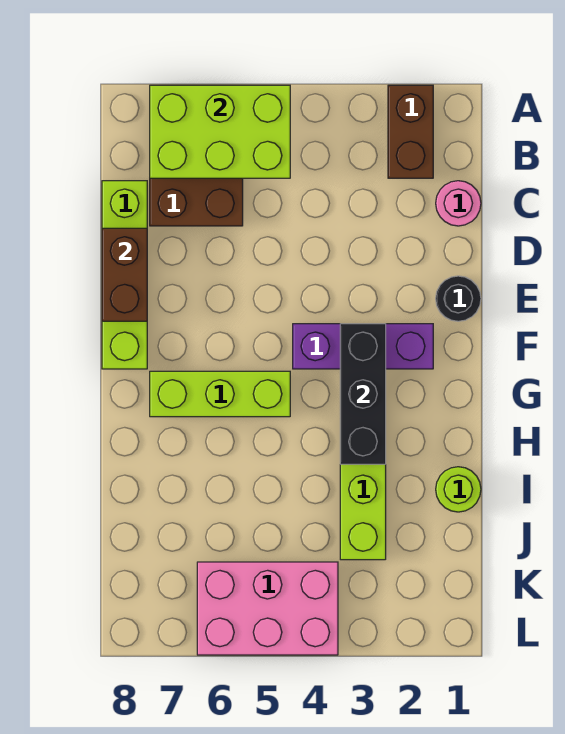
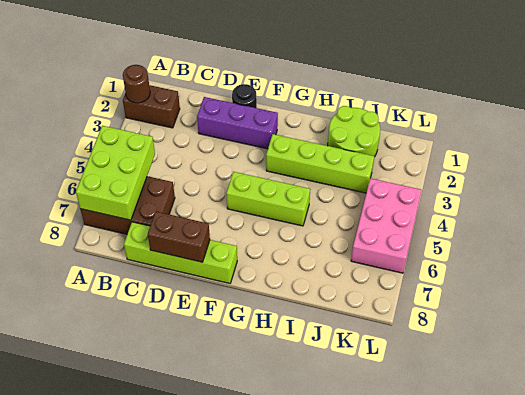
none -> brown round brick A2 level 2
pink round brick C1 level 1 -> none
purple brick F2:F4 level 1 -> purple brick D2:F2 level 1
black brick F3:H3 level 2 -> none
lime brick G5:G7 level 1 -> lime brick F5:H5 level 1
lime round brick I1 level 1 -> lime round brick I1:J2 level 1

